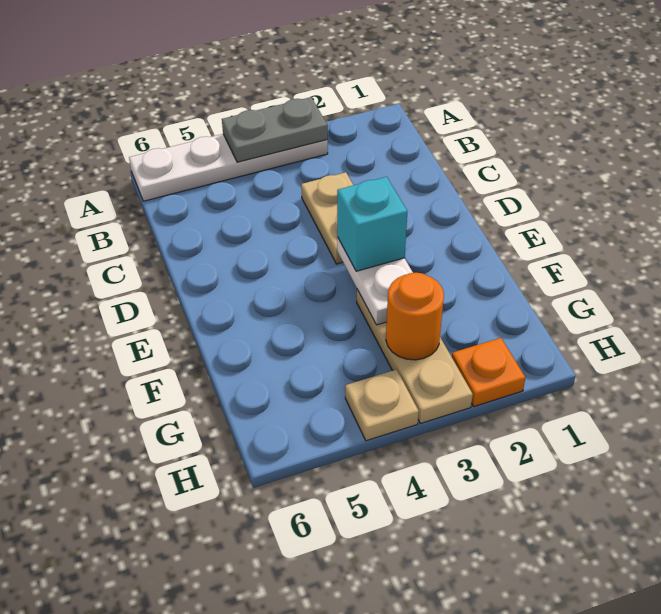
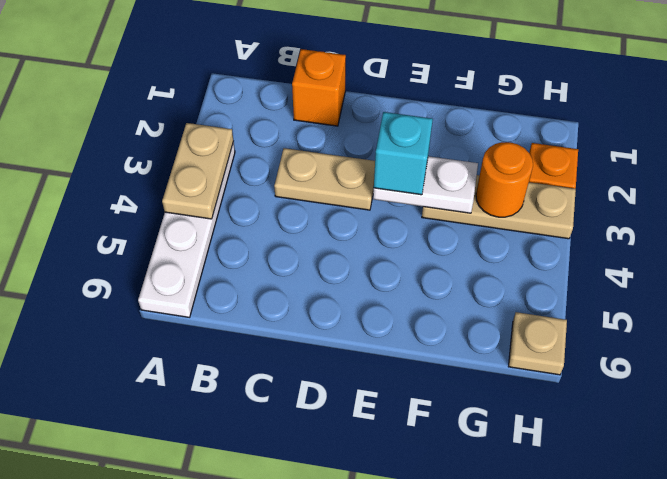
grey plate A3:A4 level 2 -> tan plate A3:A4 level 2
none -> orange brick C1 level 1
tan plate H4 level 1 -> tan plate H6 level 1

